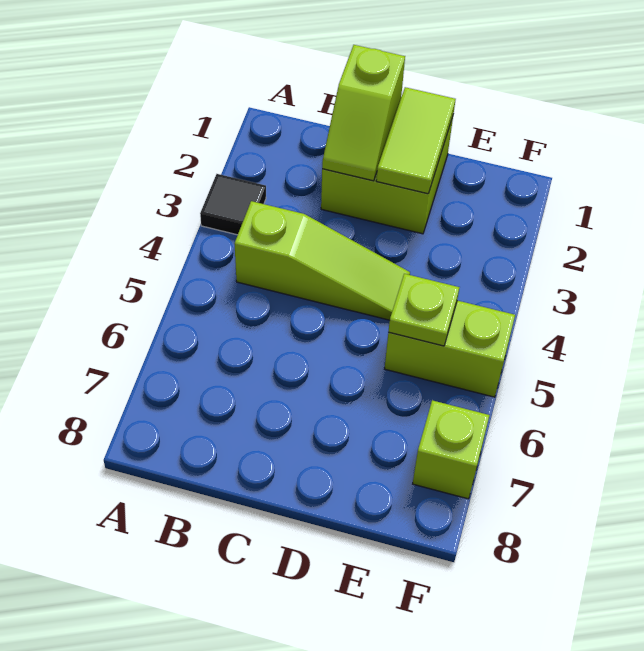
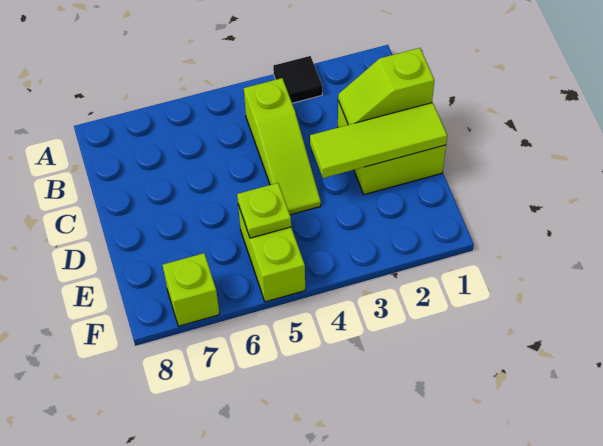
lime tile D1:D2 level 2 -> lime tile D1:D3 level 2

